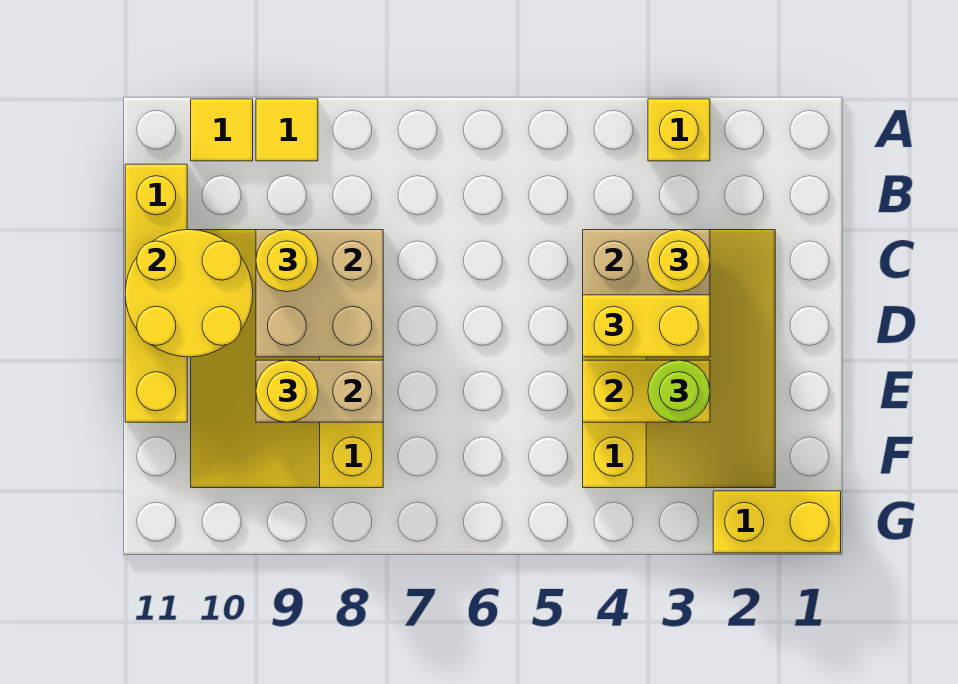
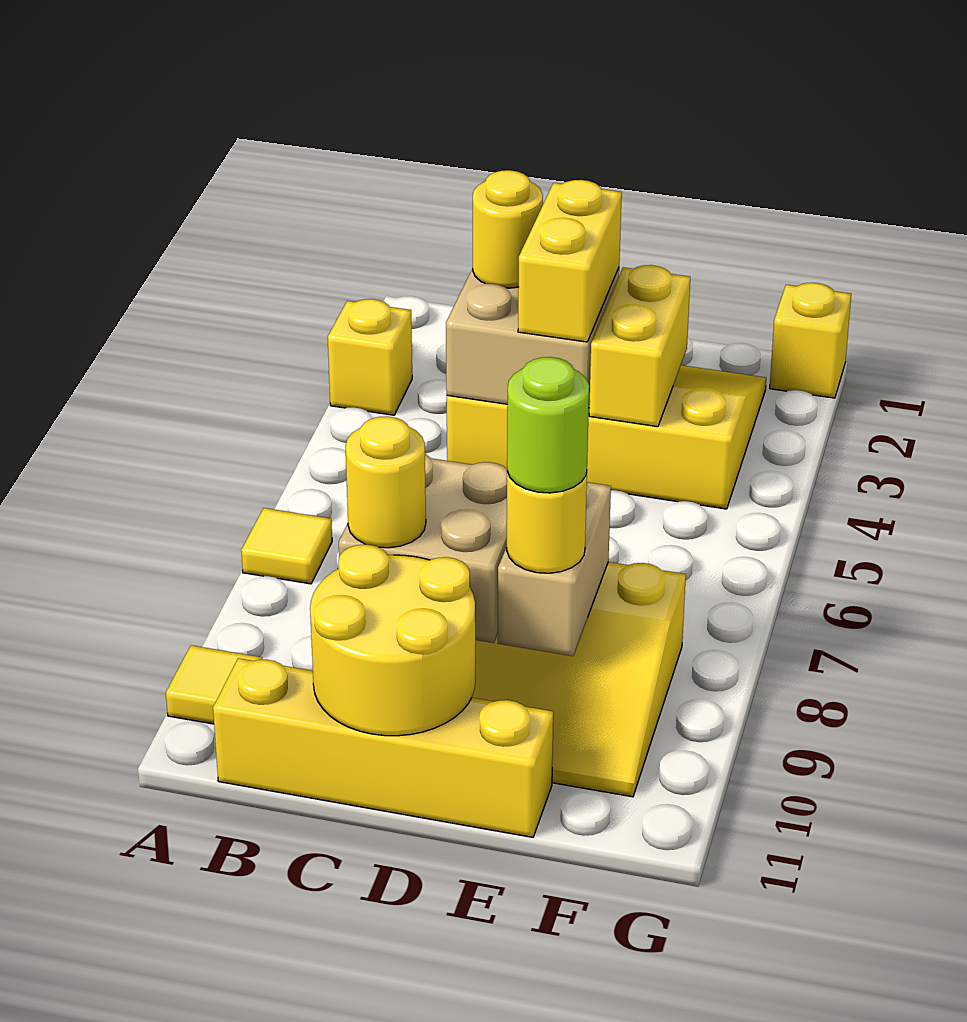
yellow tile A9 level 1 -> yellow tile A7 level 1
lime round brick E3 level 3 -> lime round brick E9 level 4
yellow brick G1:G2 level 1 -> yellow brick G1 level 1

